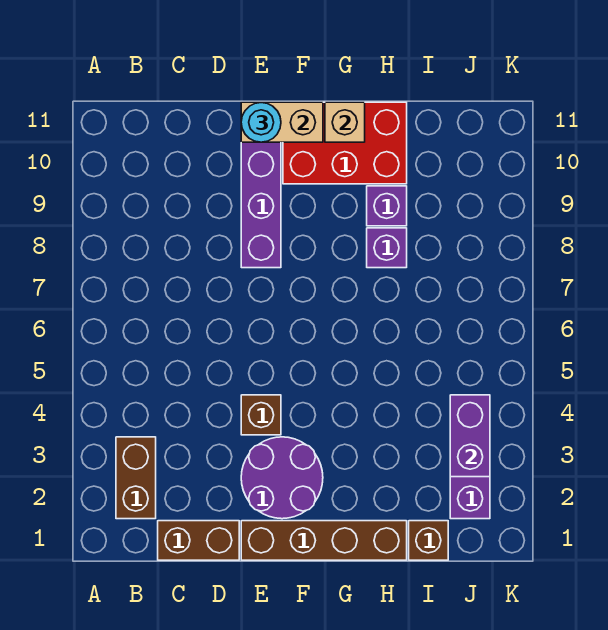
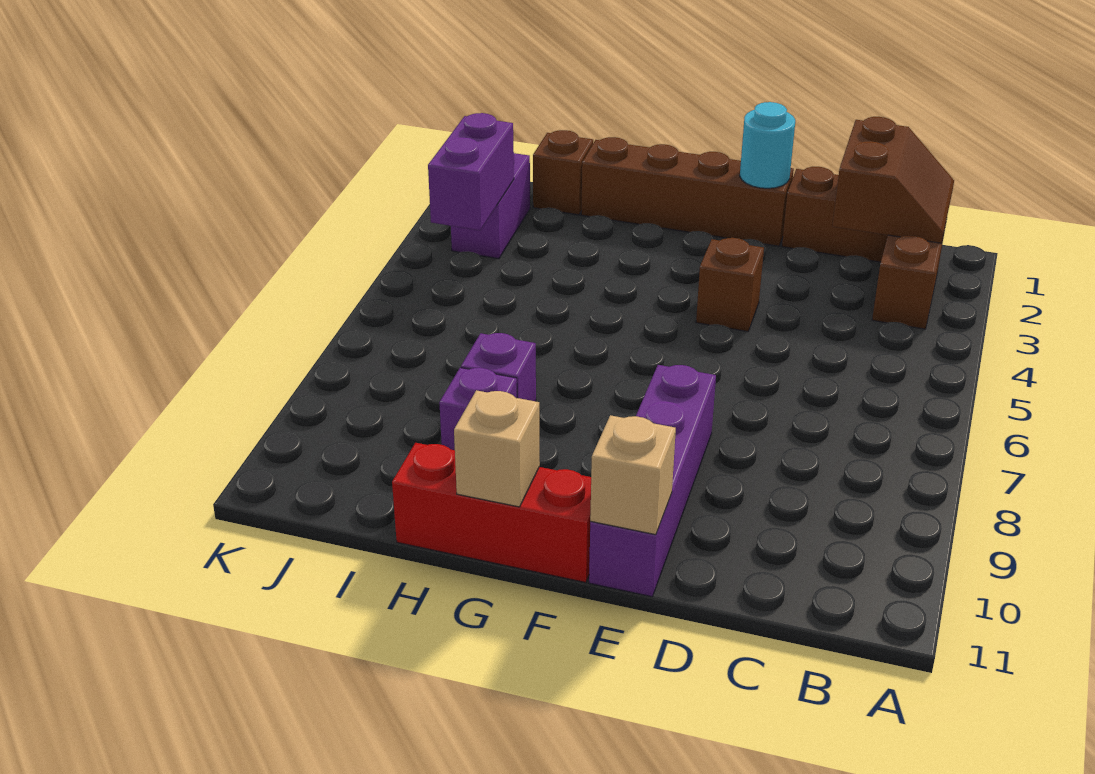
none -> brown slope B1:C2 level 2 top C
purple round brick E2:F3 level 1 -> none
tan brick E11:F11 level 2 -> tan brick E11 level 2
cyan round brick E11 level 3 -> cyan round brick E1 level 2
red brick F10:H11 level 1 -> red brick F11:H11 level 1

